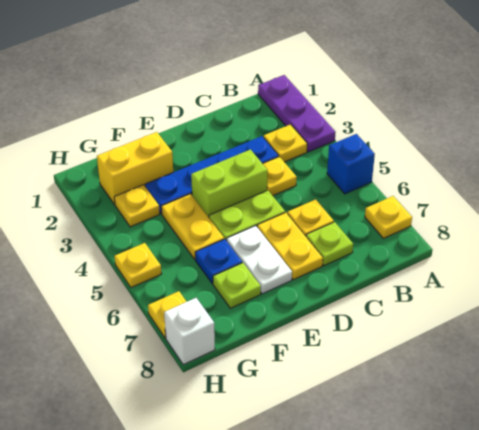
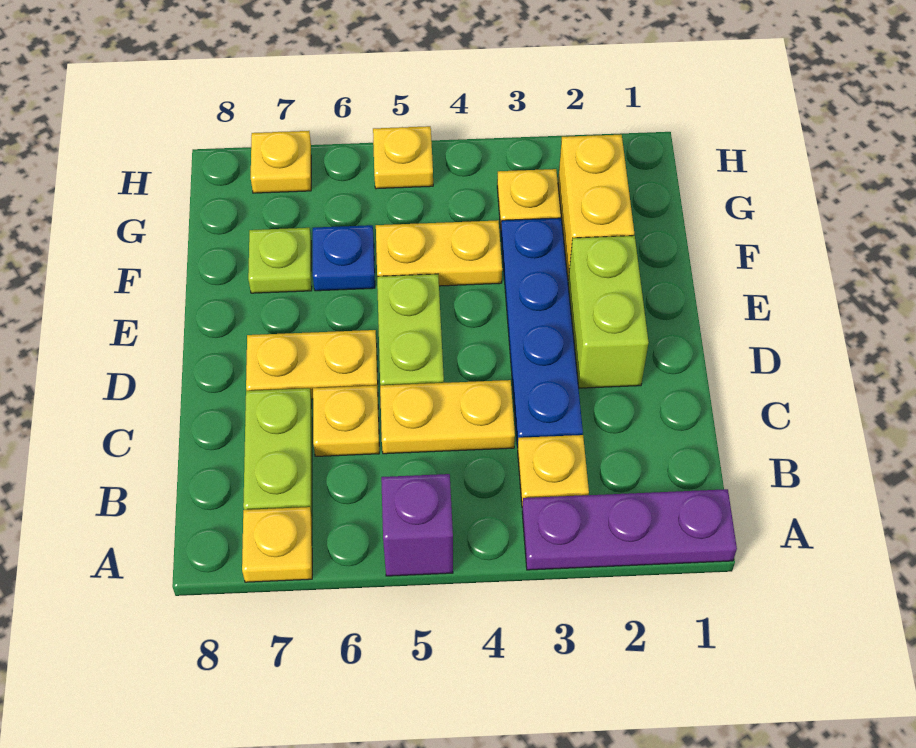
blue brick A5 level 1 -> purple brick A5 level 1
yellow plate C4 level 1 -> yellow plate C4:C5 level 1
lime plate C7 level 1 -> lime plate B7:C7 level 1
lime brick D4:E4 level 1 -> lime brick D2:E2 level 1
white plate E6:E7 level 1 -> none
white brick H8 level 1 -> none

